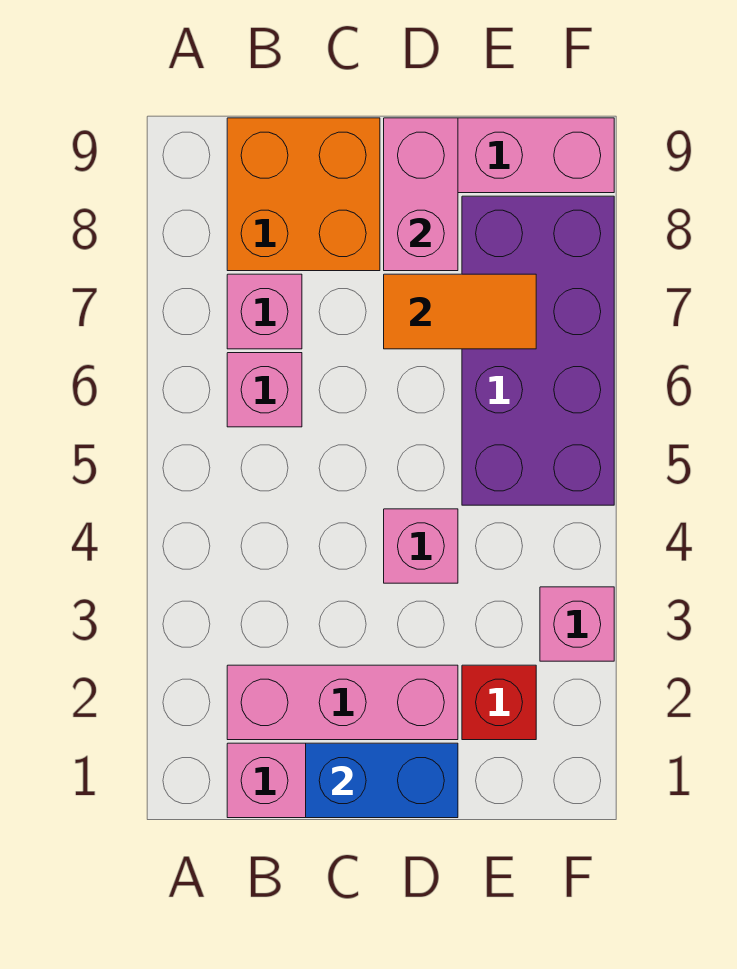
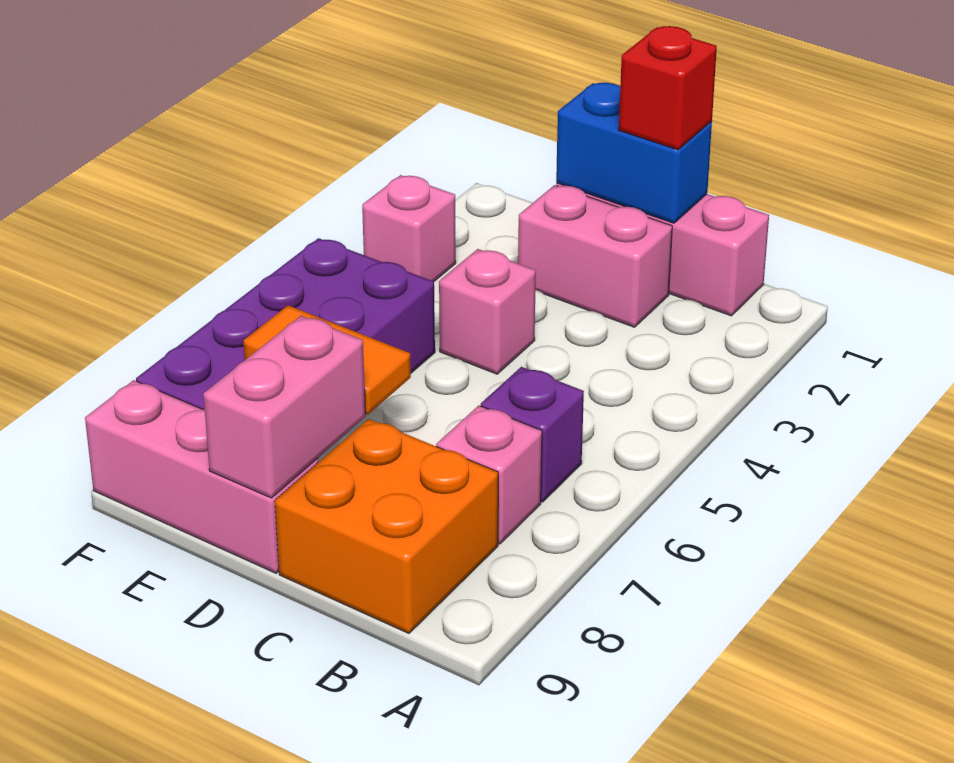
pink brick B2:D2 level 1 -> pink brick C2:D2 level 1
pink brick B6 level 1 -> purple brick B6 level 1
red brick E2 level 1 -> red brick C1 level 3

